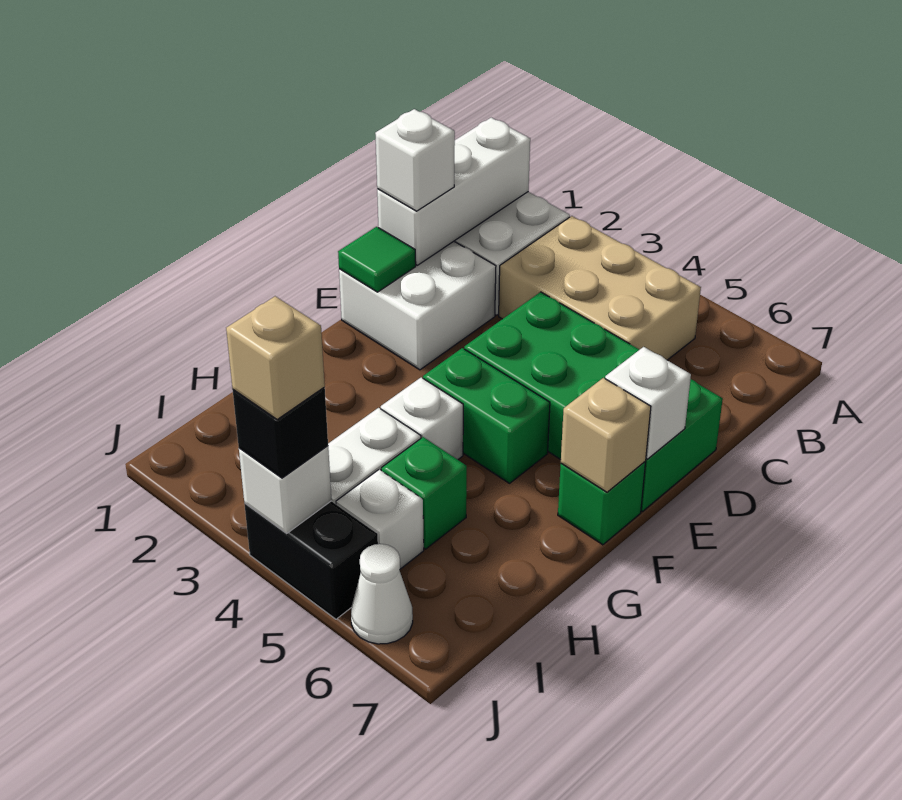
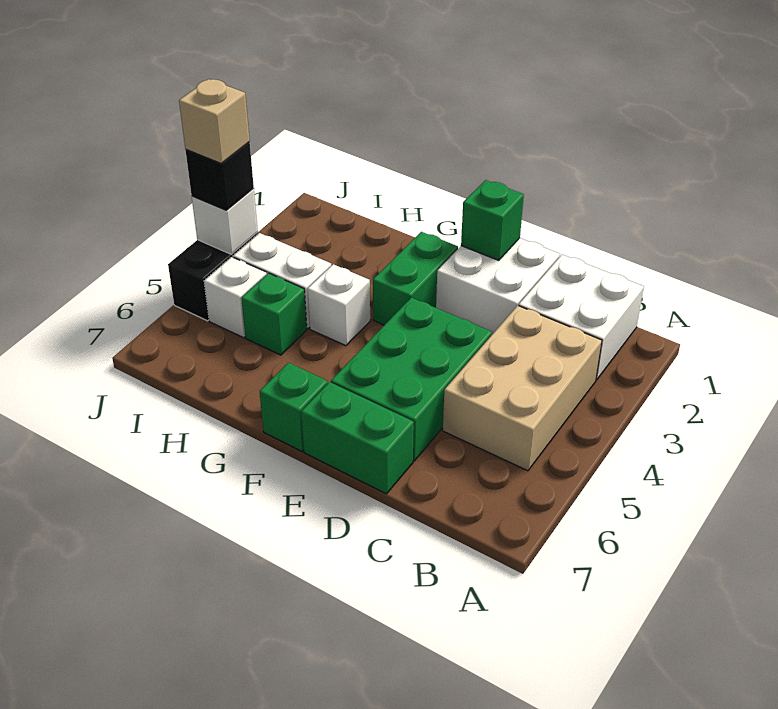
white brick B1:D1 level 2 -> none
white brick D1 level 3 -> none
green tile E1 level 2 -> green brick E1 level 2
white brick E7 level 2 -> none
green brick F4:F5 level 1 -> green brick F2:F3 level 1
tan brick F7 level 2 -> none
white cone J6 level 1 -> none

